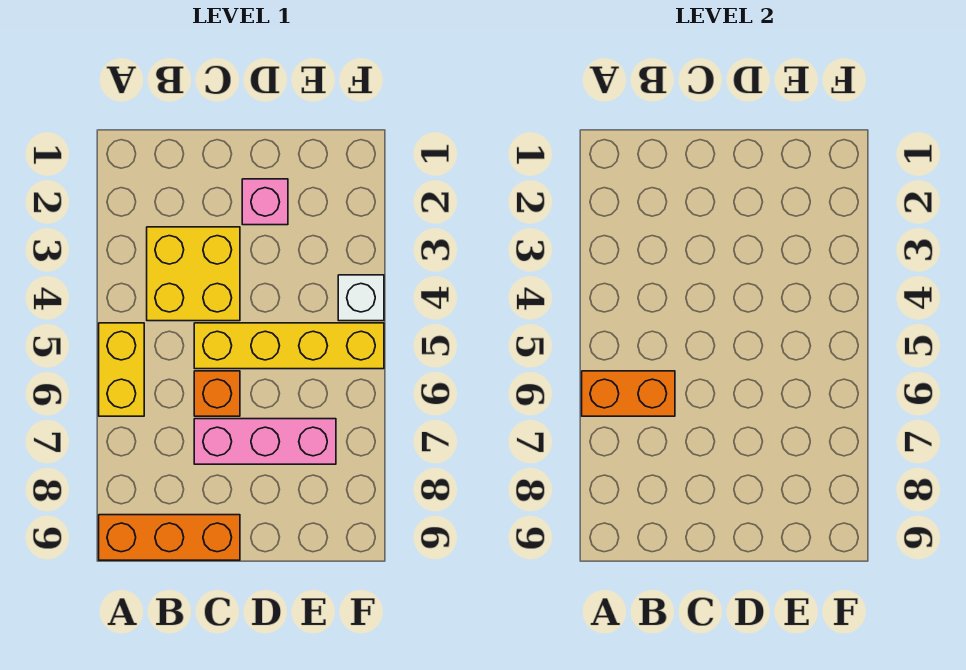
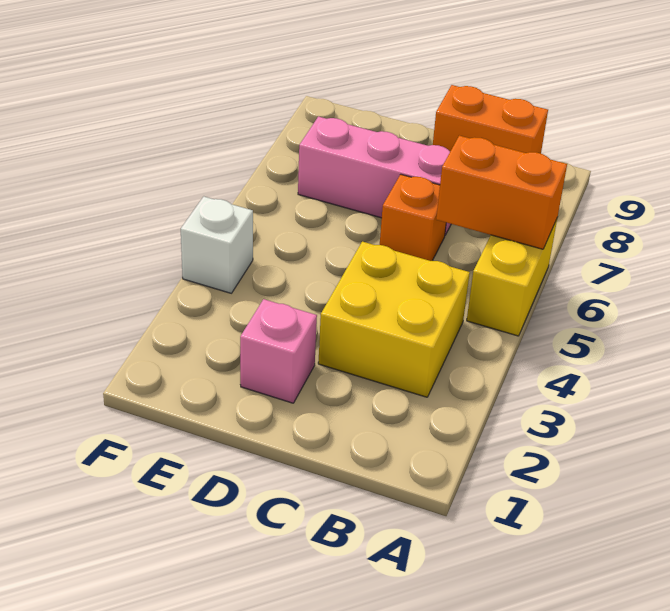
orange brick A9:C9 level 1 -> orange brick B9:C9 level 1
yellow brick C5:F5 level 1 -> none

